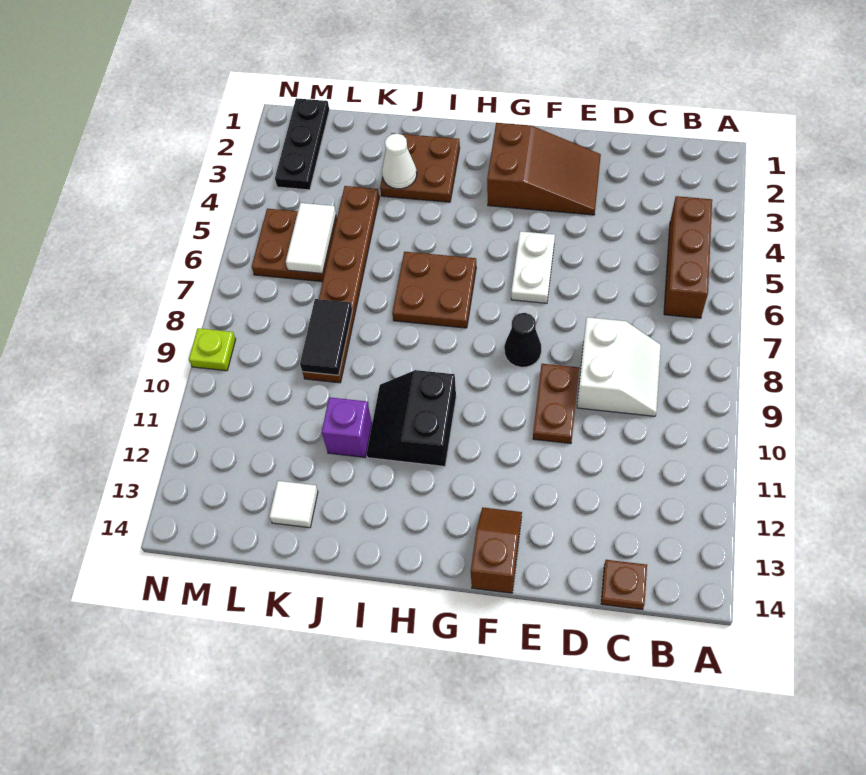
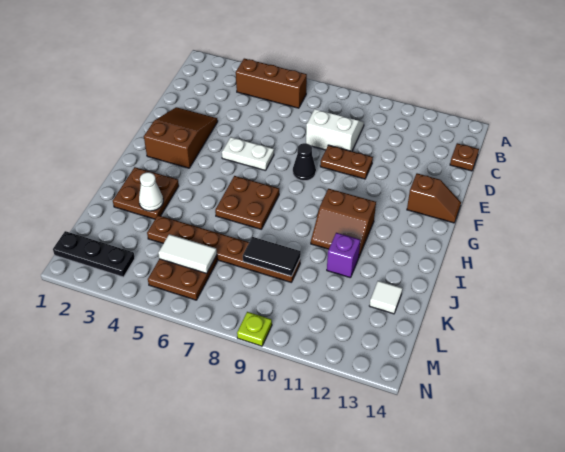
brown slope F13:F14 level 1 top 14 -> brown slope F13:F14 level 1 top 13
black slope H10:I11 level 1 top H -> brown slope H10:I11 level 1 top H

